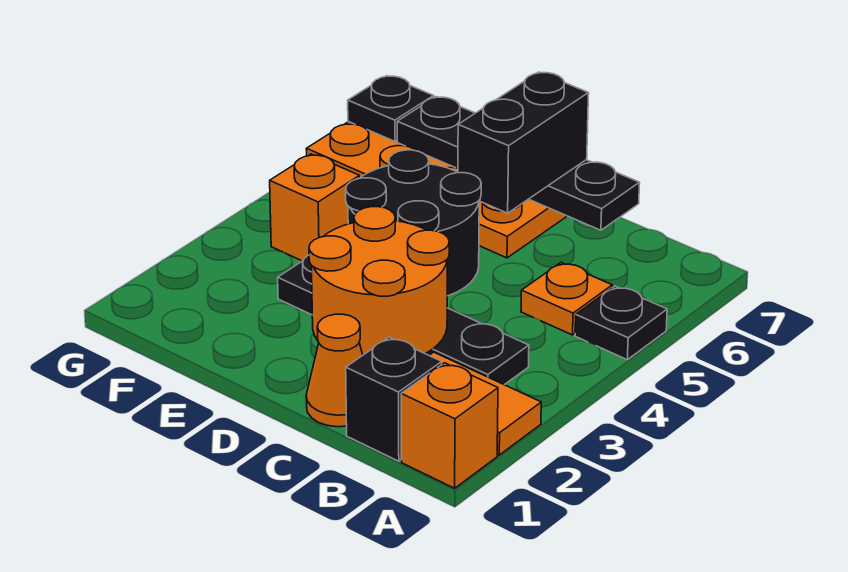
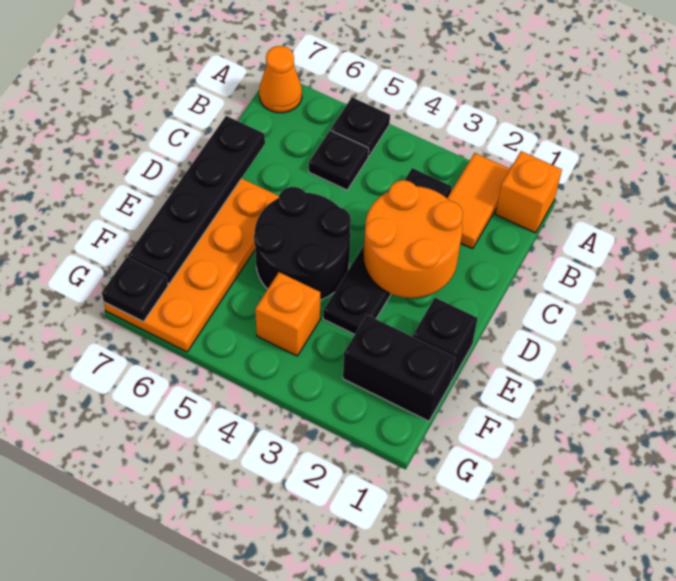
black brick B1 level 1 -> black brick E1 level 1
orange plate B5 level 1 -> black plate B5 level 1
orange cone C1 level 1 -> orange cone A7 level 1
black brick D6:D7 level 3 -> black brick F1:F2 level 1

